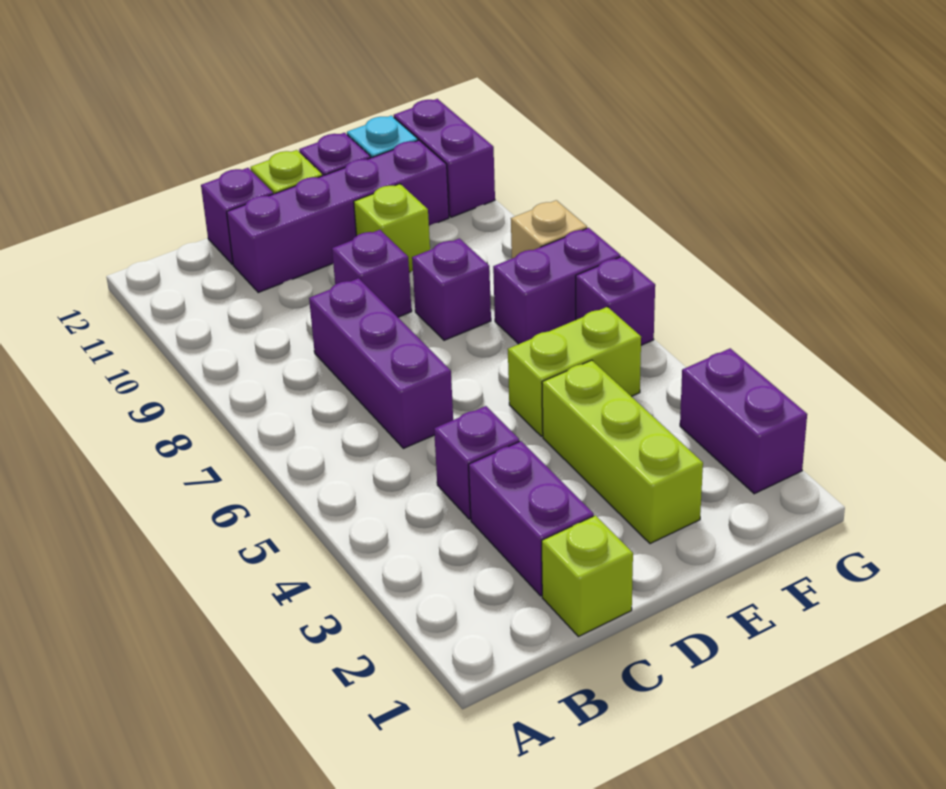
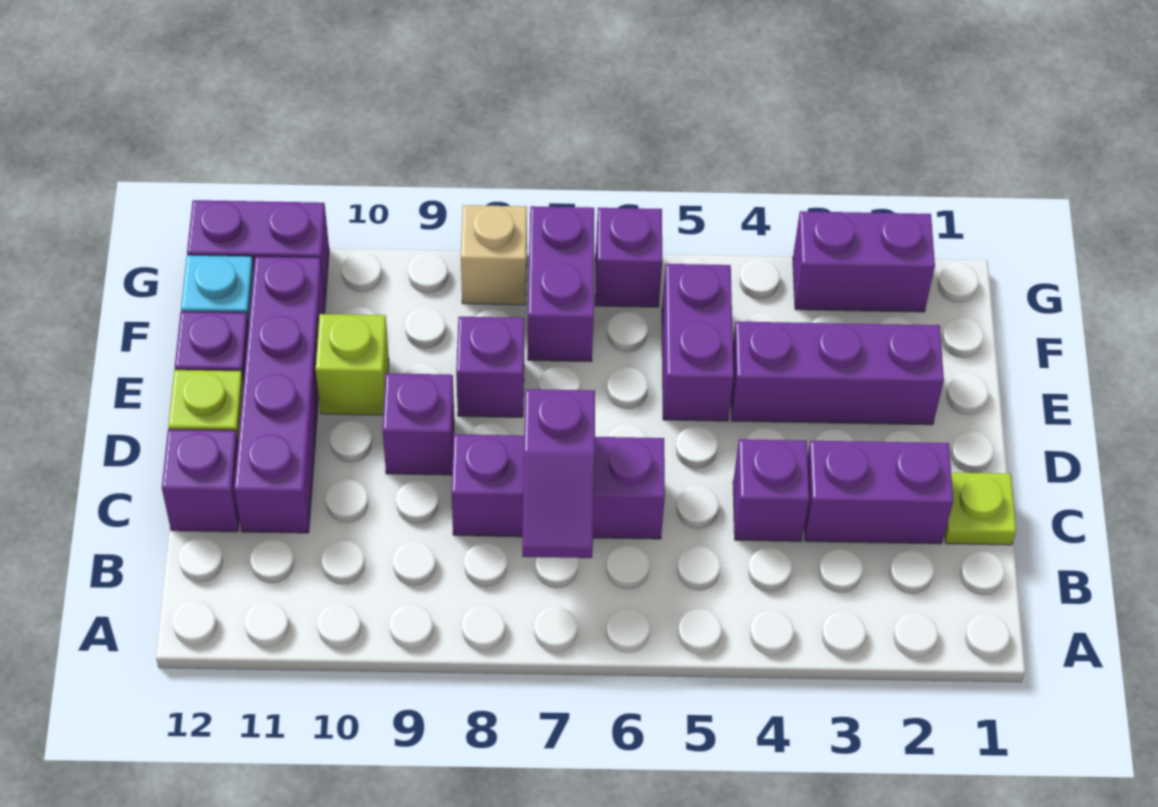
none -> purple slope B7:C7 level 2 top C
lime brick C1 level 1 -> lime plate C1 level 1
lime brick E2:E4 level 1 -> purple brick E2:E4 level 1
lime brick E5:F5 level 1 -> purple brick E5:F5 level 1

